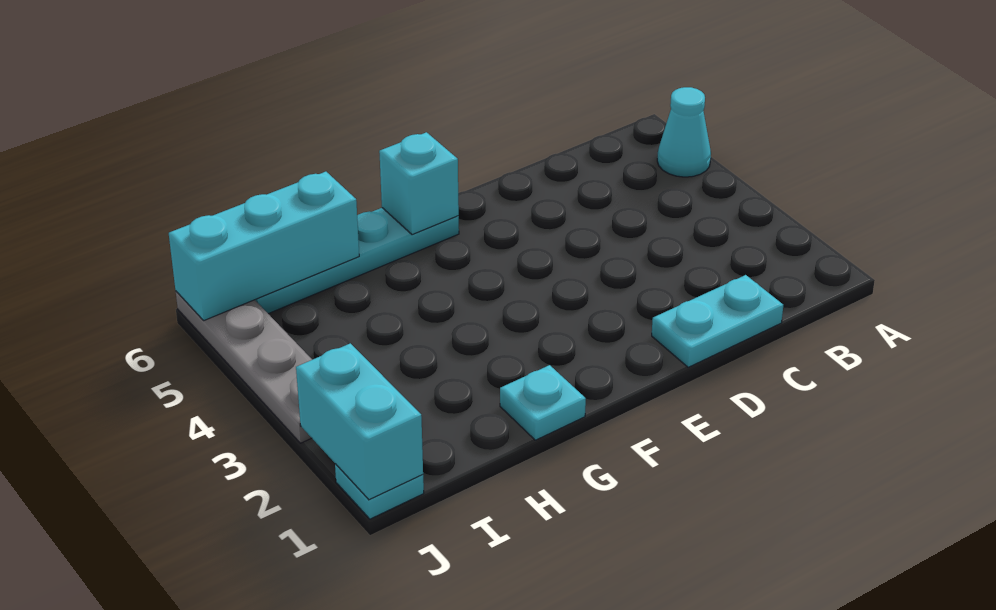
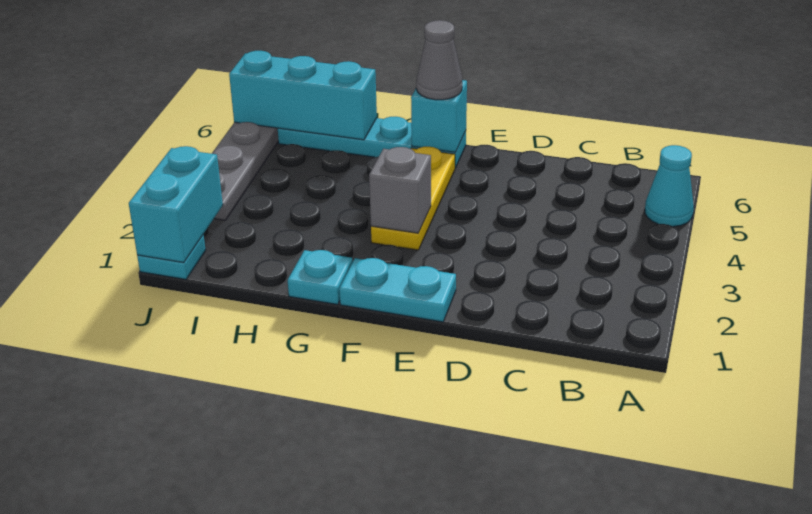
cyan plate C1:D1 level 1 -> cyan plate E1:F1 level 1
none -> yellow plate F3:F5 level 1
none -> grey brick F3 level 2
none -> grey cone F6 level 3

